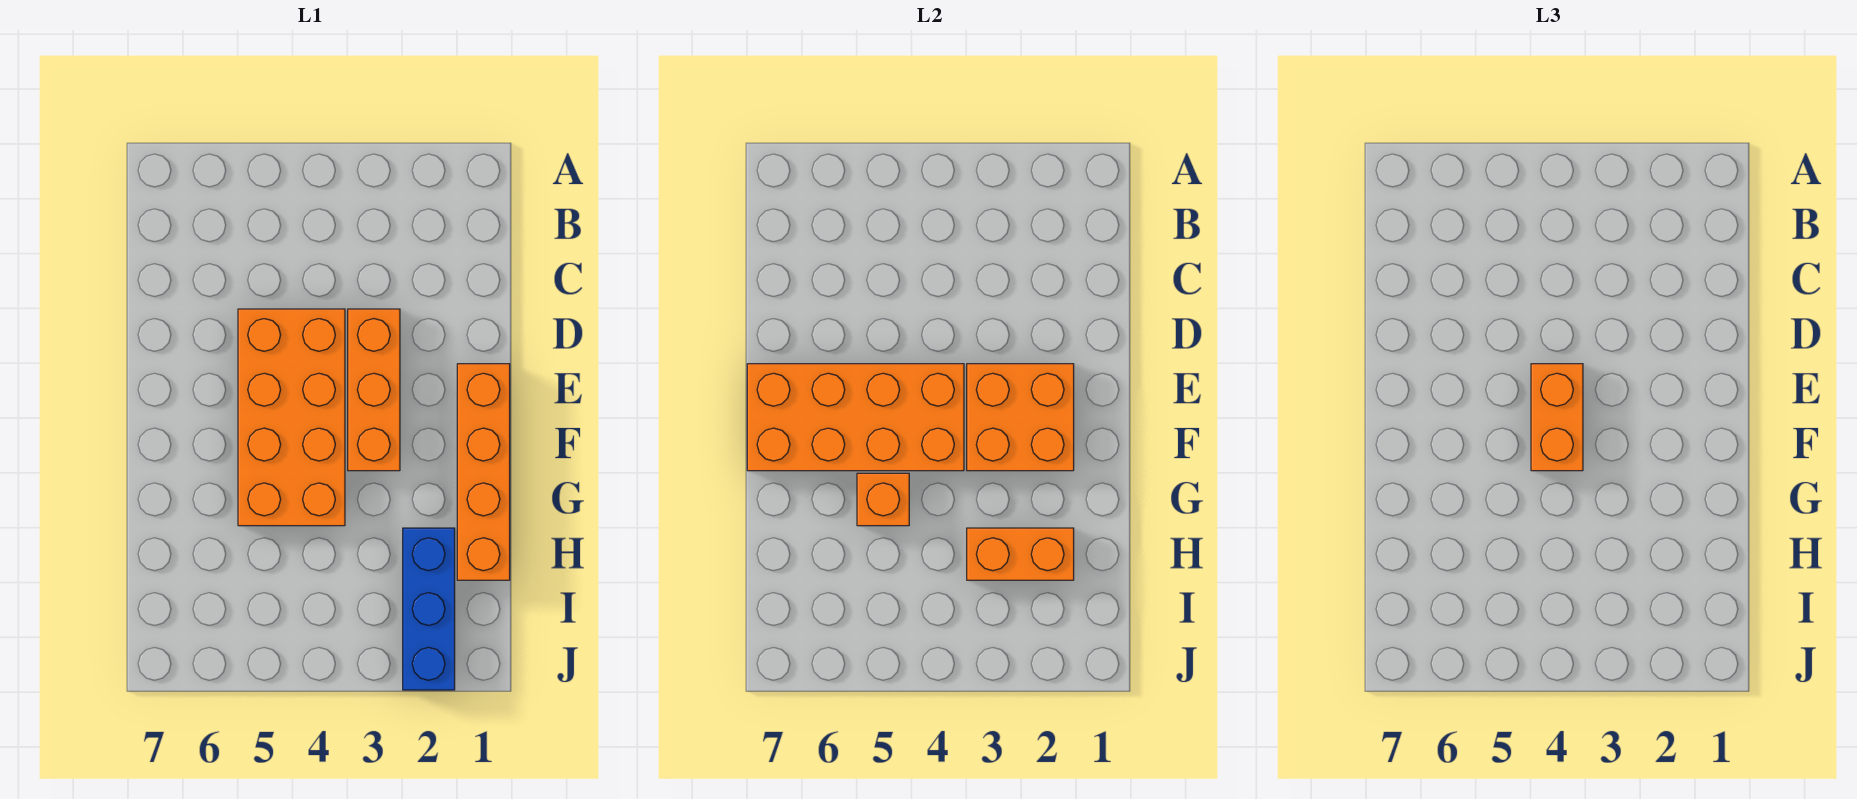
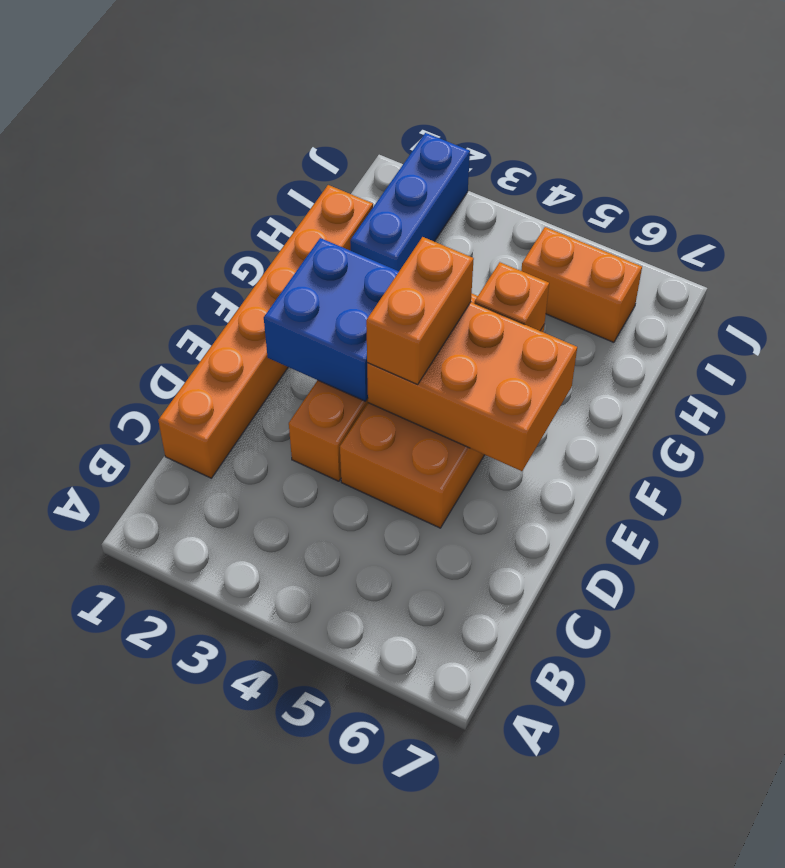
orange brick E1:H1 level 1 -> orange brick C1:H1 level 1
orange brick E2:F3 level 2 -> blue brick E2:F3 level 2
orange brick E4:F7 level 2 -> orange brick E4:F6 level 2
orange brick H2:H3 level 2 -> orange brick I5:I6 level 1

